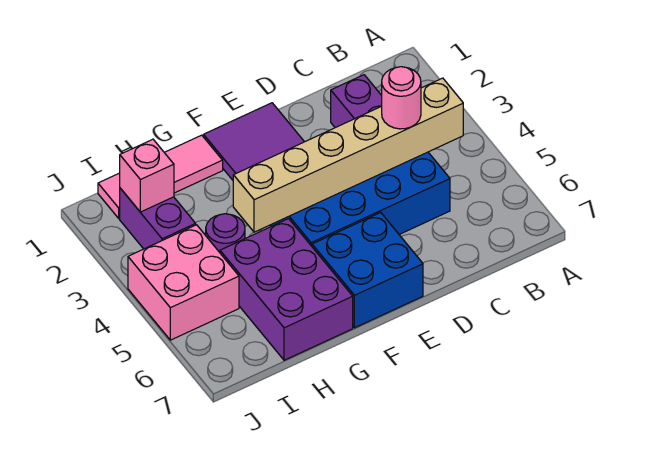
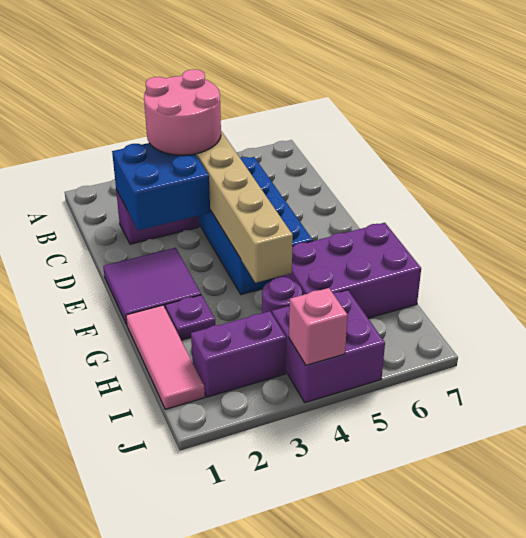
pink round brick C4 level 3 -> pink round brick B3:C4 level 3
blue brick E6:F7 level 1 -> blue brick C2:D3 level 2
none -> purple plate G2 level 1
pink brick I2 level 2 -> pink brick J4 level 2
pink brick I4:J5 level 1 -> purple brick I4:J5 level 1

